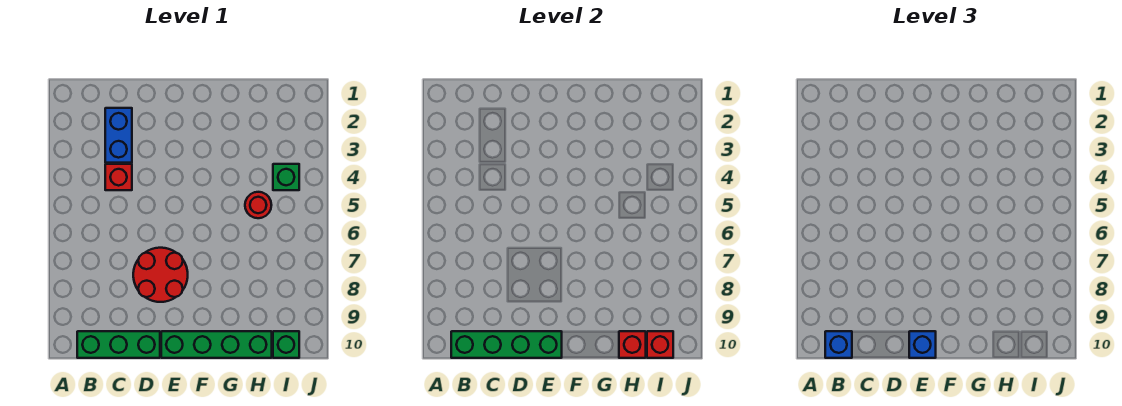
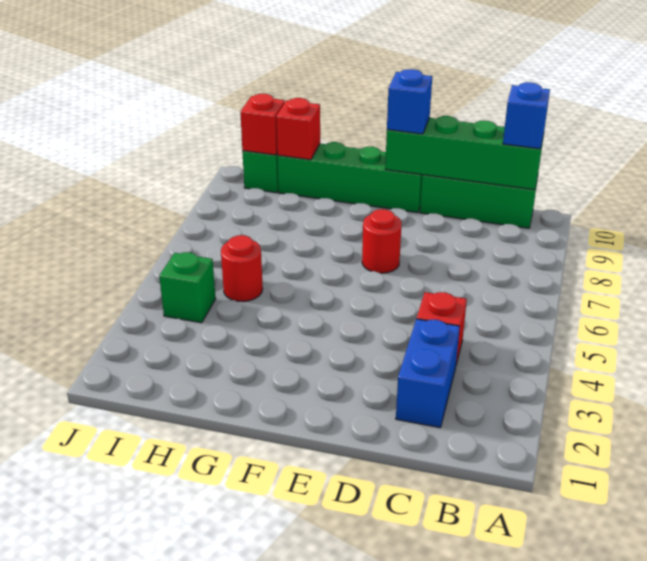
red round brick D7:E8 level 1 -> red round brick E7 level 1

